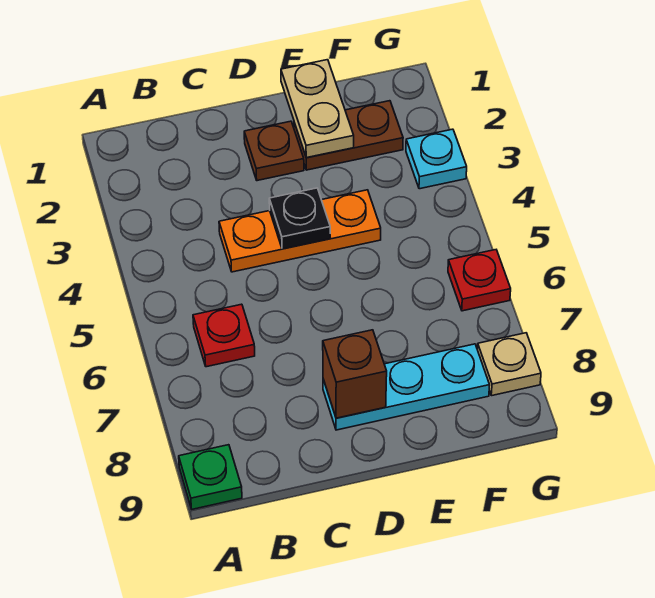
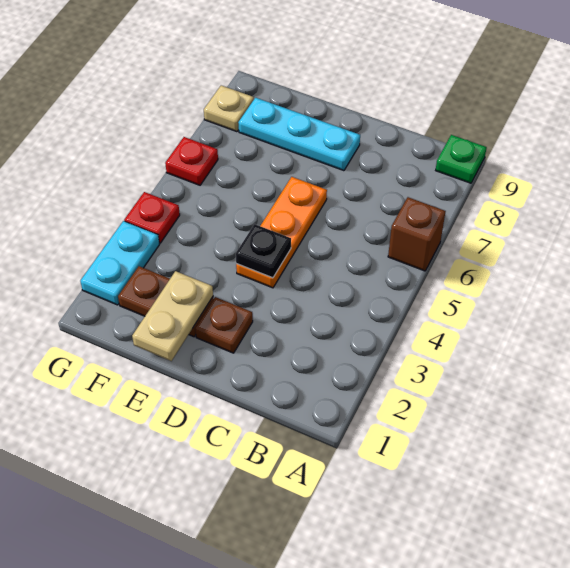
red plate B6 level 1 -> red plate G4 level 1
orange plate C4:E4 level 1 -> orange plate D4:D6 level 1
brown brick D8 level 2 -> brown brick A6 level 1
cyan plate G3 level 1 -> cyan plate G2:G3 level 1

